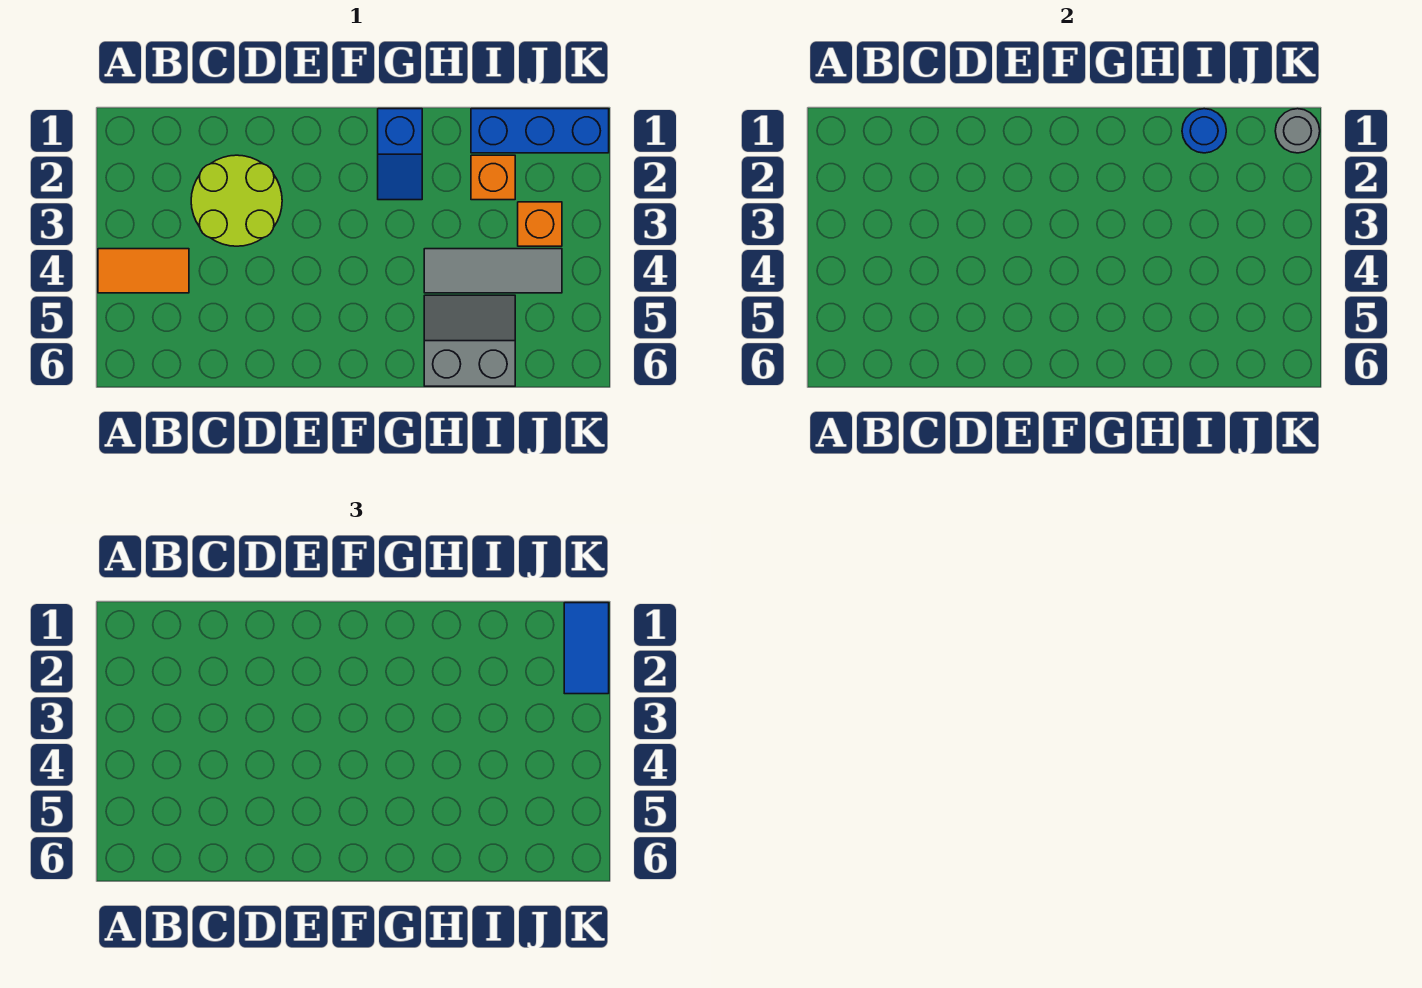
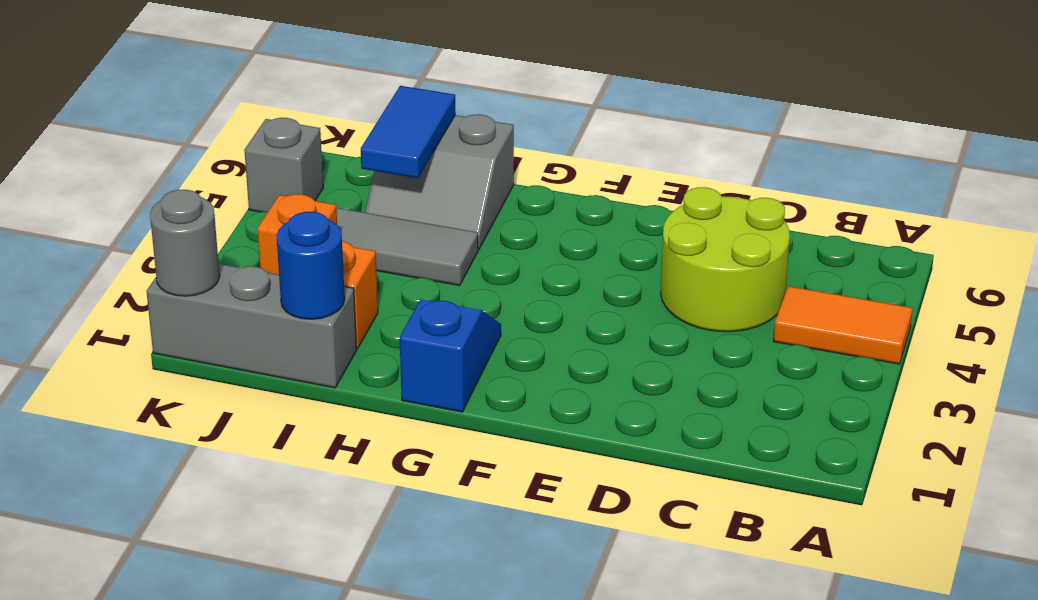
lime round brick C2:D3 level 1 -> lime round brick C4:D5 level 1
blue brick I1:K1 level 1 -> grey brick I1:K1 level 1
blue tile K1:K2 level 3 -> blue tile I5:I6 level 2
none -> grey brick K5 level 1

